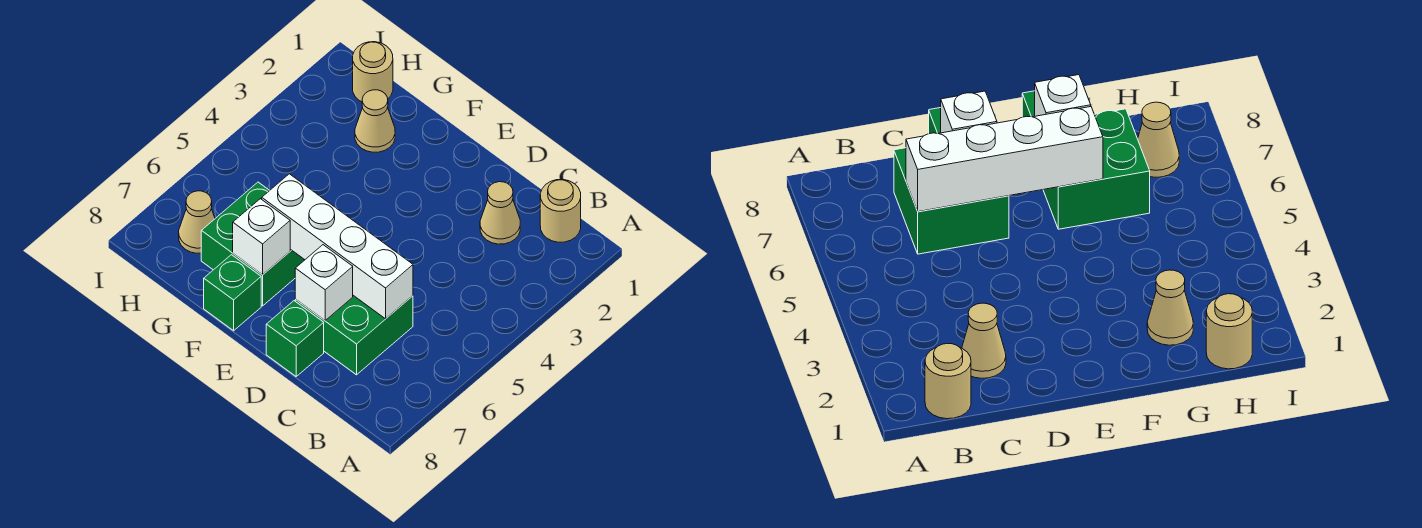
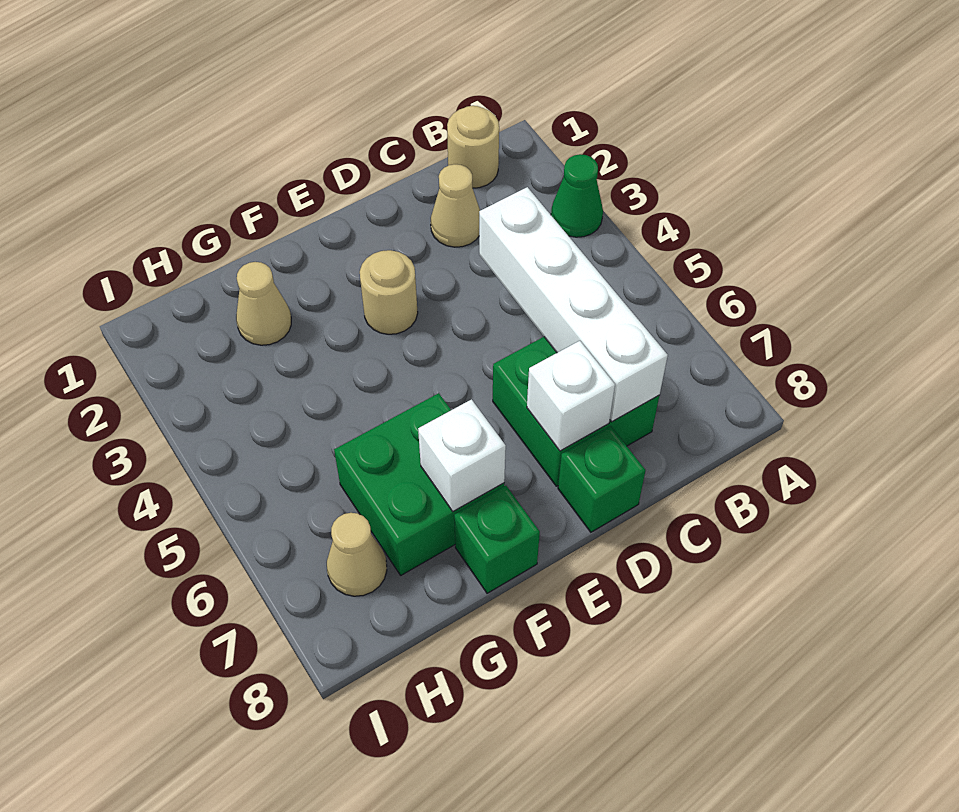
none -> green cone A3 level 1
white brick C6:F6 level 2 -> white brick C4:C7 level 2
tan round brick H1 level 1 -> tan round brick E3 level 1

